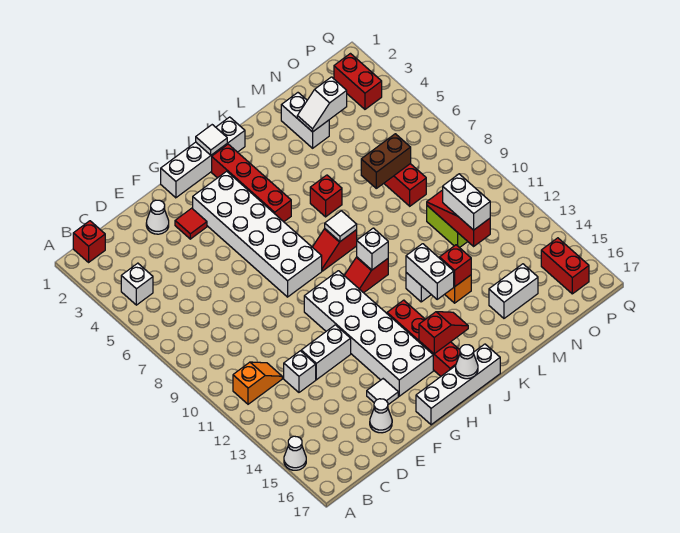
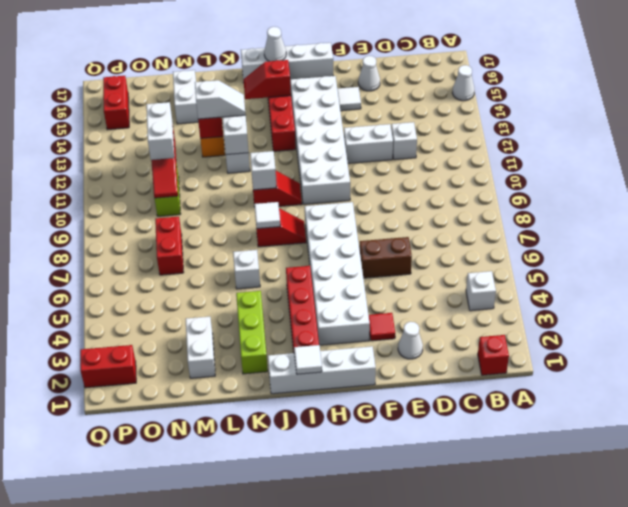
orange slope B11:C11 level 1 top B -> none
none -> lime brick K2:K4 level 1
red brick K6 level 1 -> white brick K6 level 1
white slope M3:N3 level 2 top N -> white slope K13:L13 level 3 top L
brown brick M7:N7 level 2 -> brown brick E6:F6 level 1
white brick M15:N15 level 1 -> white brick M15:M16 level 1
red brick P2:P3 level 1 -> red brick P2:Q2 level 1

